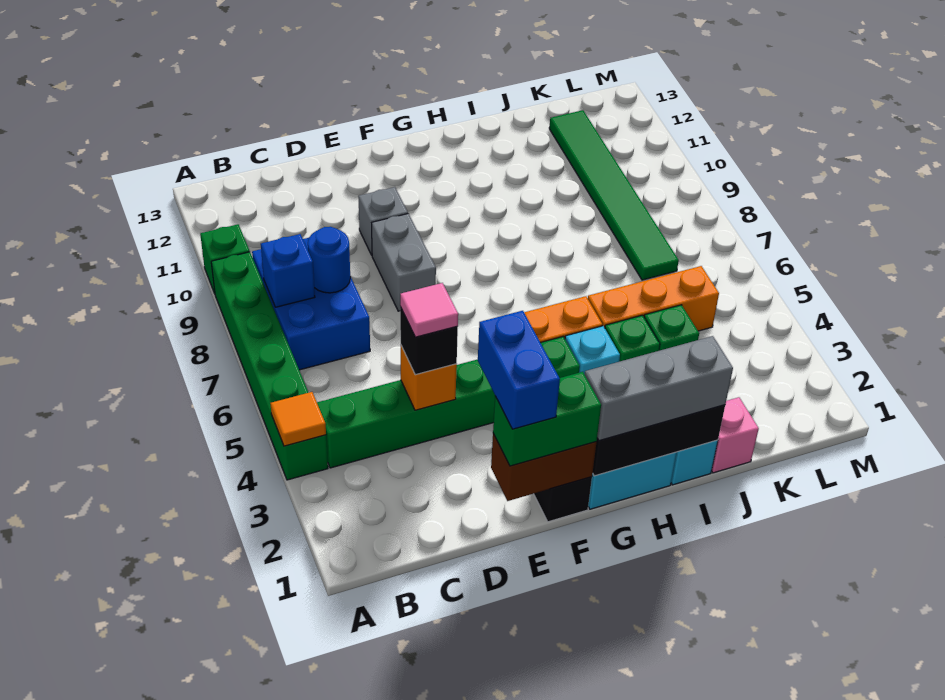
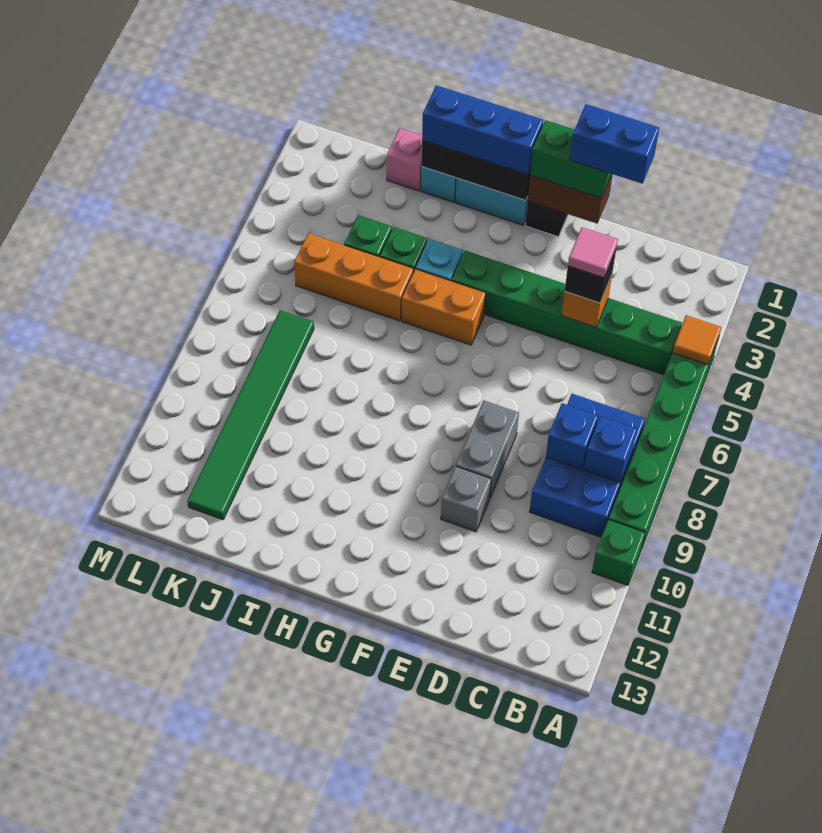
blue round brick C8 level 2 -> blue brick C8 level 2
blue brick E1:E2 level 4 -> blue brick D1:E1 level 4
grey brick G1:I1 level 3 -> blue brick G1:I1 level 3

